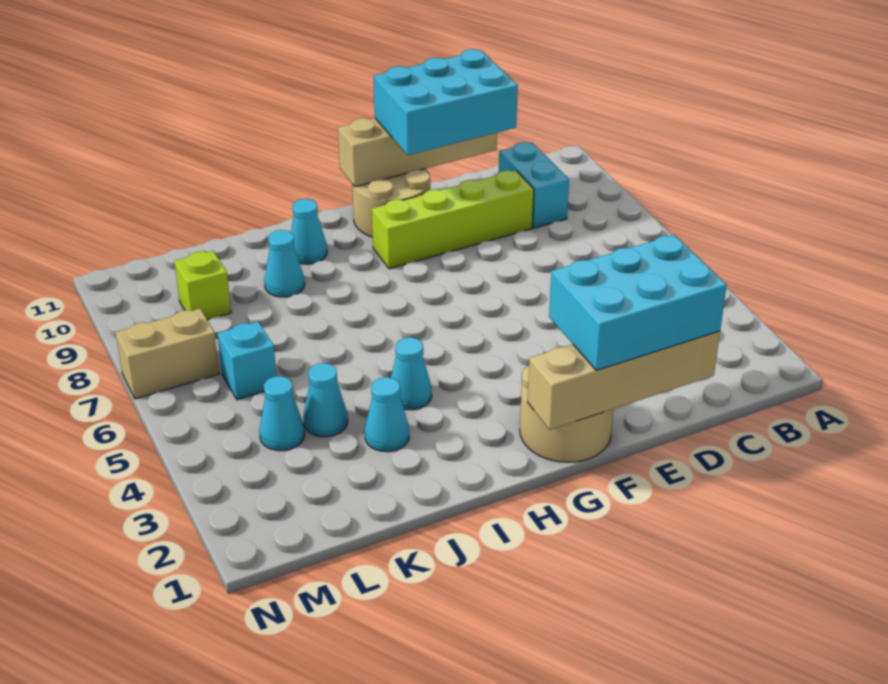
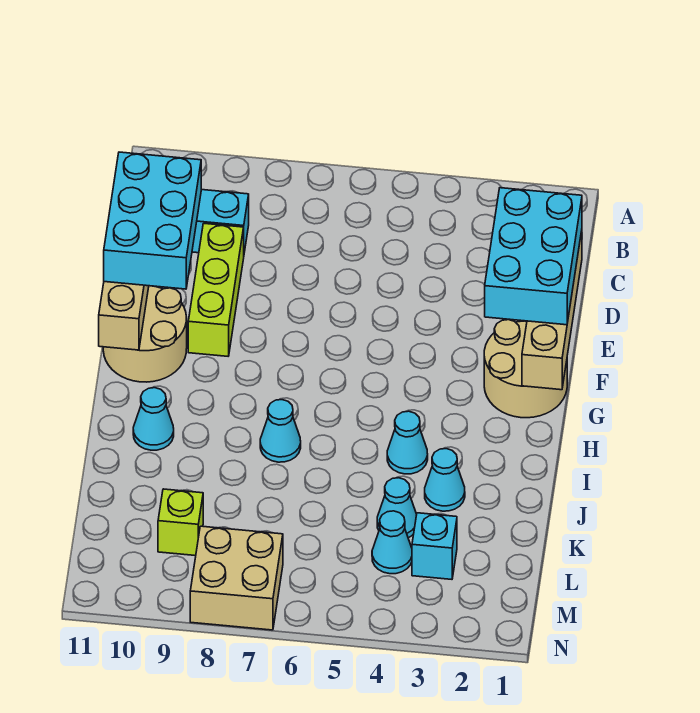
lime brick D9:G9 level 1 -> lime brick D9:F9 level 1
cyan cone J9 level 1 -> cyan cone I7 level 1
cyan brick L6 level 1 -> cyan brick L3 level 1
tan brick M7:N7 level 1 -> tan brick M7:N8 level 1

